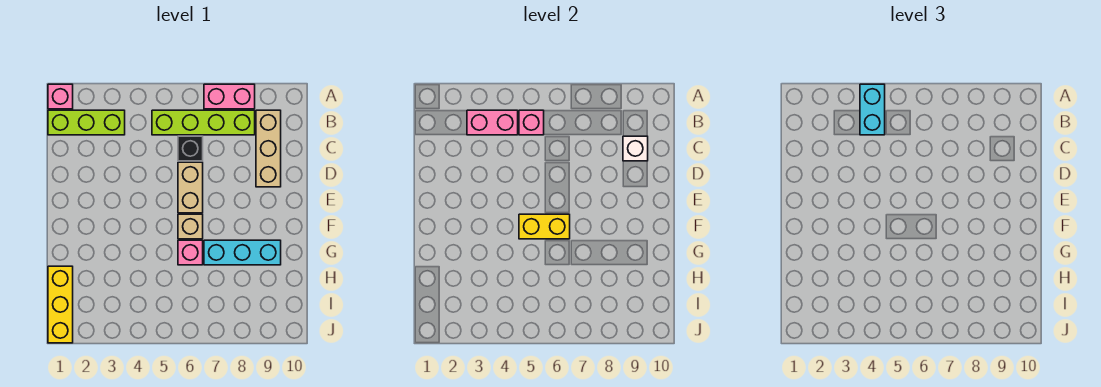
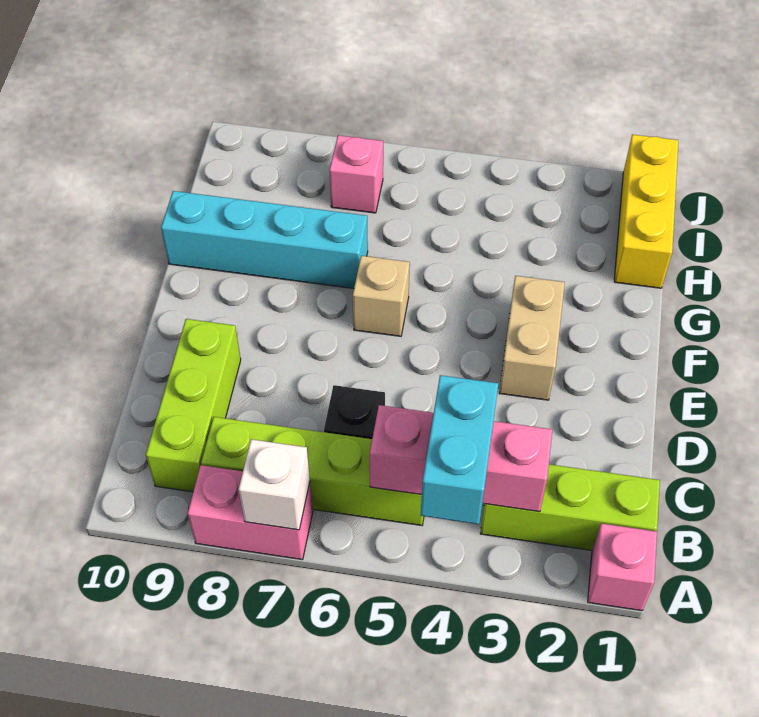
tan brick B9:D9 level 1 -> lime brick B9:D9 level 1
white brick C9 level 2 -> white brick A7 level 2
tan brick D6:E6 level 1 -> tan brick E3:F3 level 1
yellow brick F5:F6 level 2 -> none
pink brick G6 level 1 -> pink brick I7 level 1
cyan brick G7:G9 level 1 -> cyan brick G7:G10 level 1

